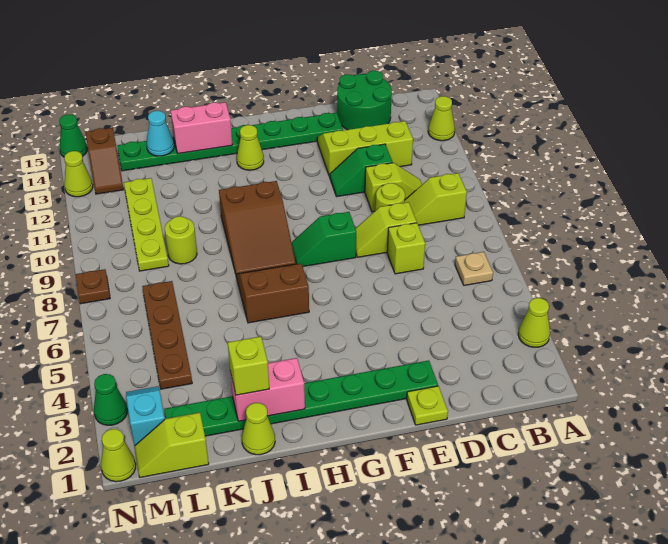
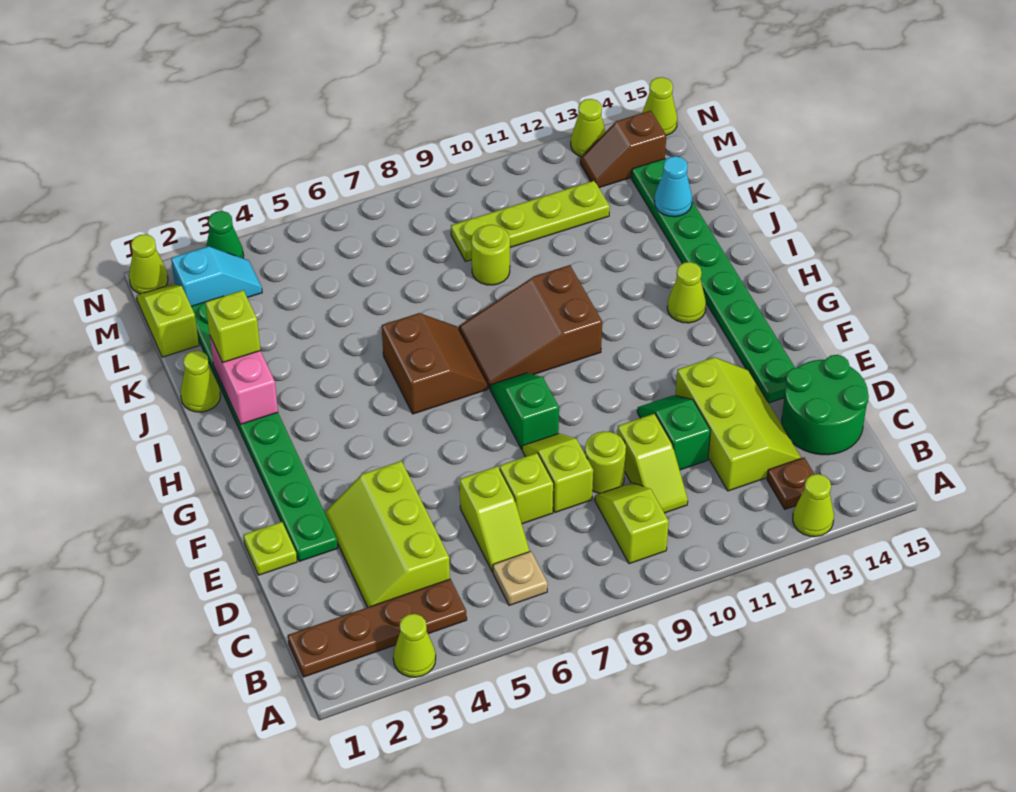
none -> lime slope C3:E4 level 1 top 4
none -> lime slope C6:D6 level 1 top D
pink brick I14:J14 level 2 -> none
brown plate L4:L7 level 1 -> brown plate B1:B4 level 1
brown plate N8 level 1 -> brown plate B13 level 1
green cone N15 level 1 -> lime cone N15 level 1

